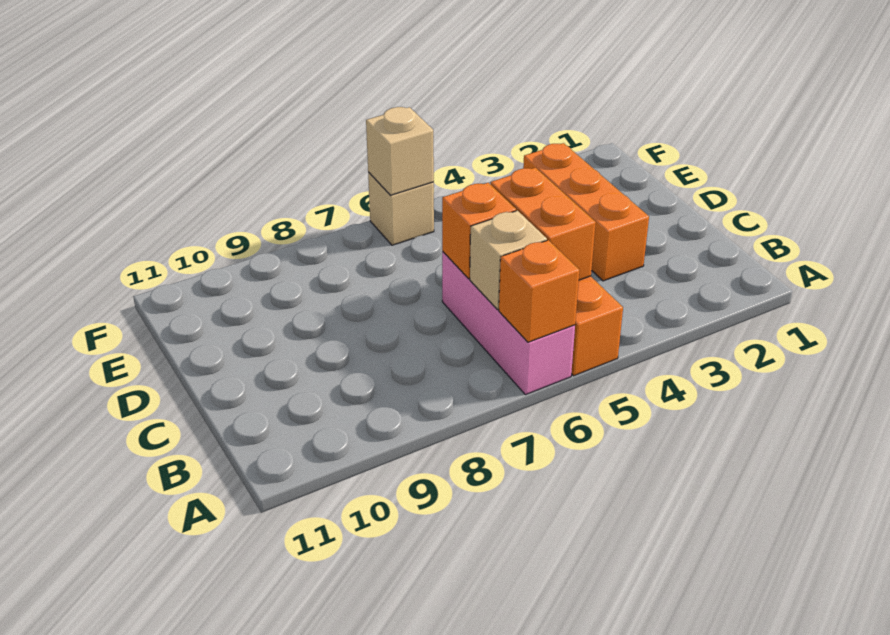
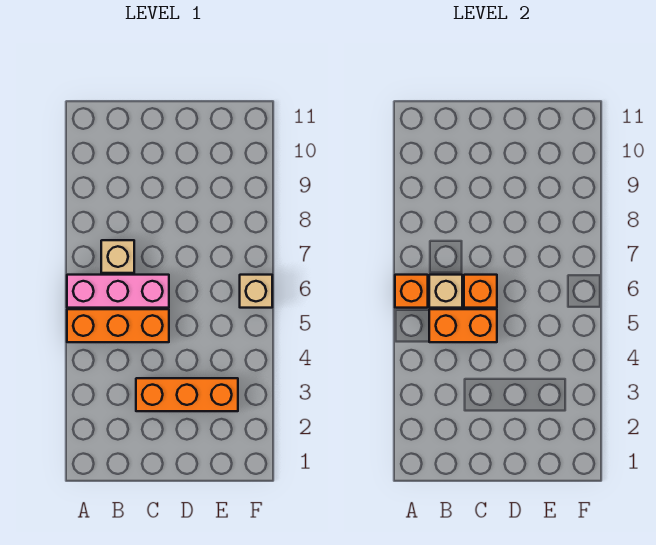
tan brick F6 level 2 -> tan brick B7 level 1

